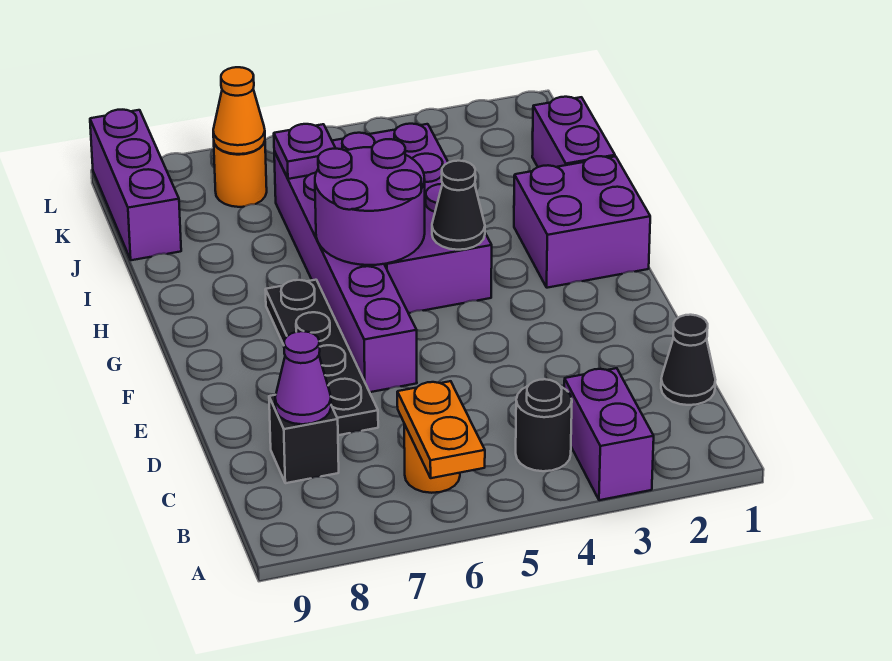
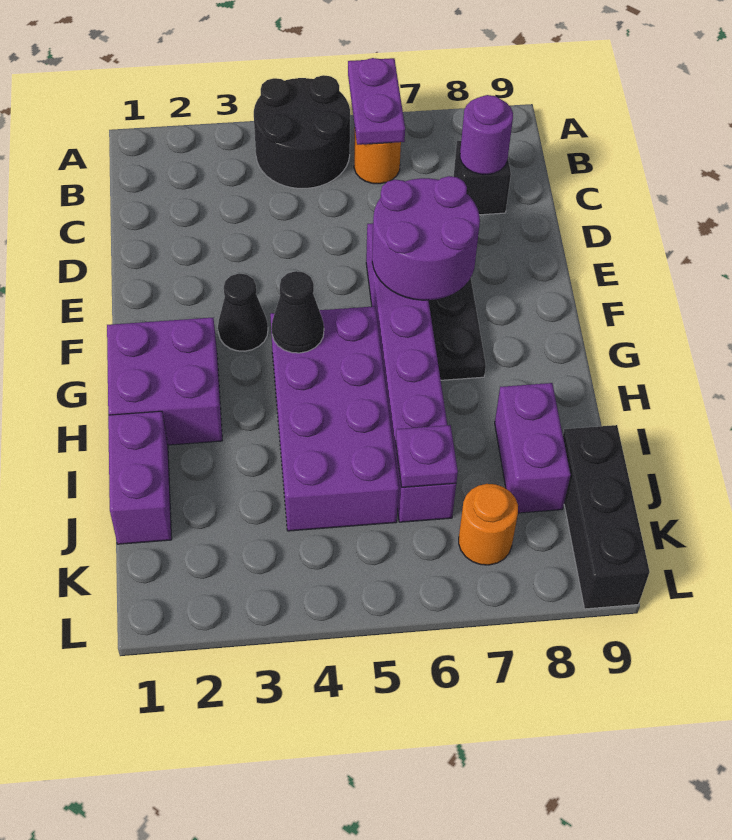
purple brick A3:B3 level 1 -> purple brick I8:J8 level 1
orange plate A6:B6 level 2 -> purple plate A6:B6 level 2
black round brick B4 level 1 -> black round brick A4:B5 level 1
black cone C1 level 1 -> black cone F3 level 1
purple cone C8 level 2 -> purple round brick C8 level 2
purple round brick G5:H6 level 2 -> purple round brick E6:F7 level 2
purple brick J9:L9 level 1 -> black brick J9:L9 level 1
orange cone K7 level 2 -> none

